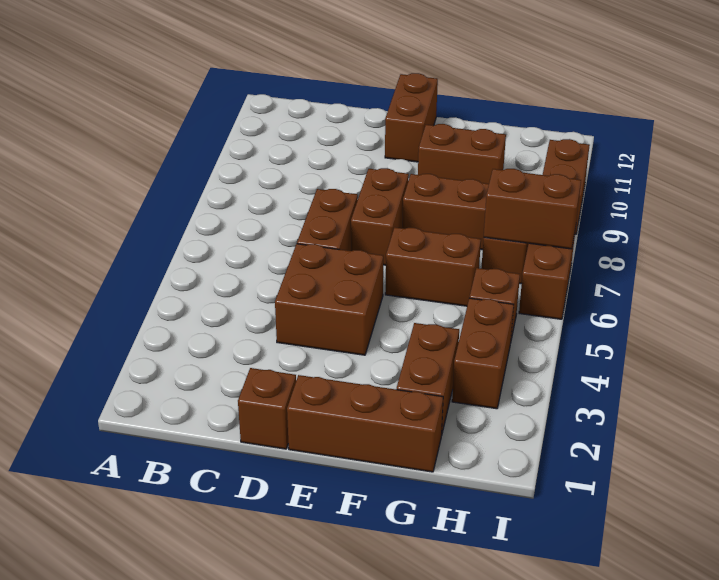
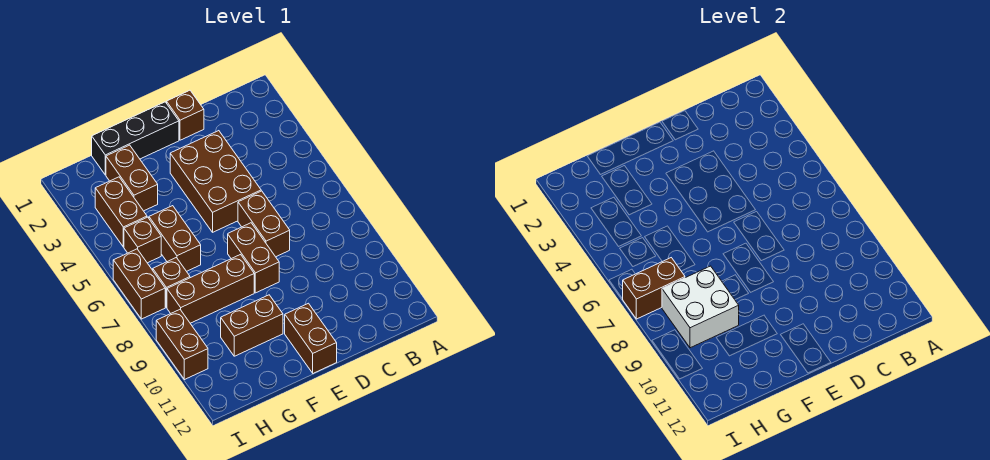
brown brick D4:E5 level 1 -> brown brick D3:E5 level 1
brown brick E1:G1 level 1 -> black brick E1:G1 level 1
brown brick F6:G6 level 1 -> brown brick G5:G6 level 1
none -> white brick G8:H9 level 2

